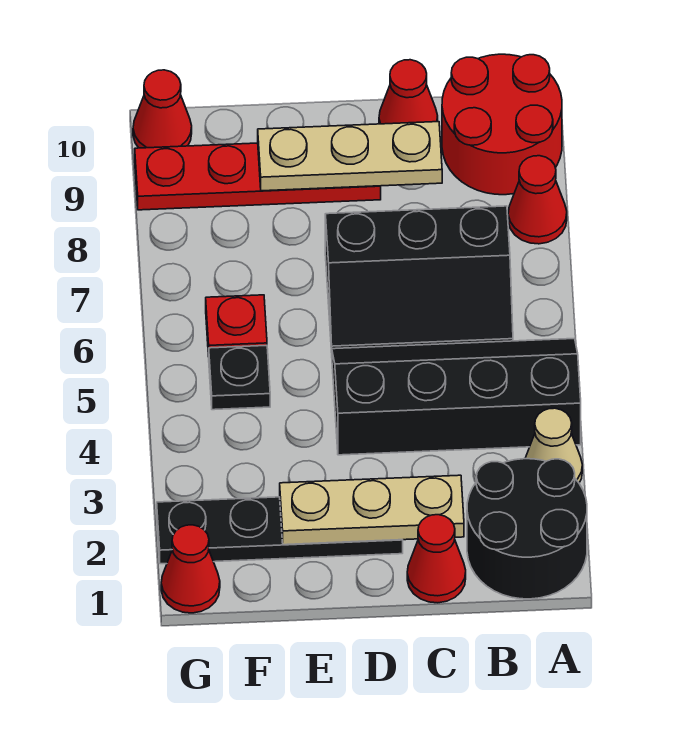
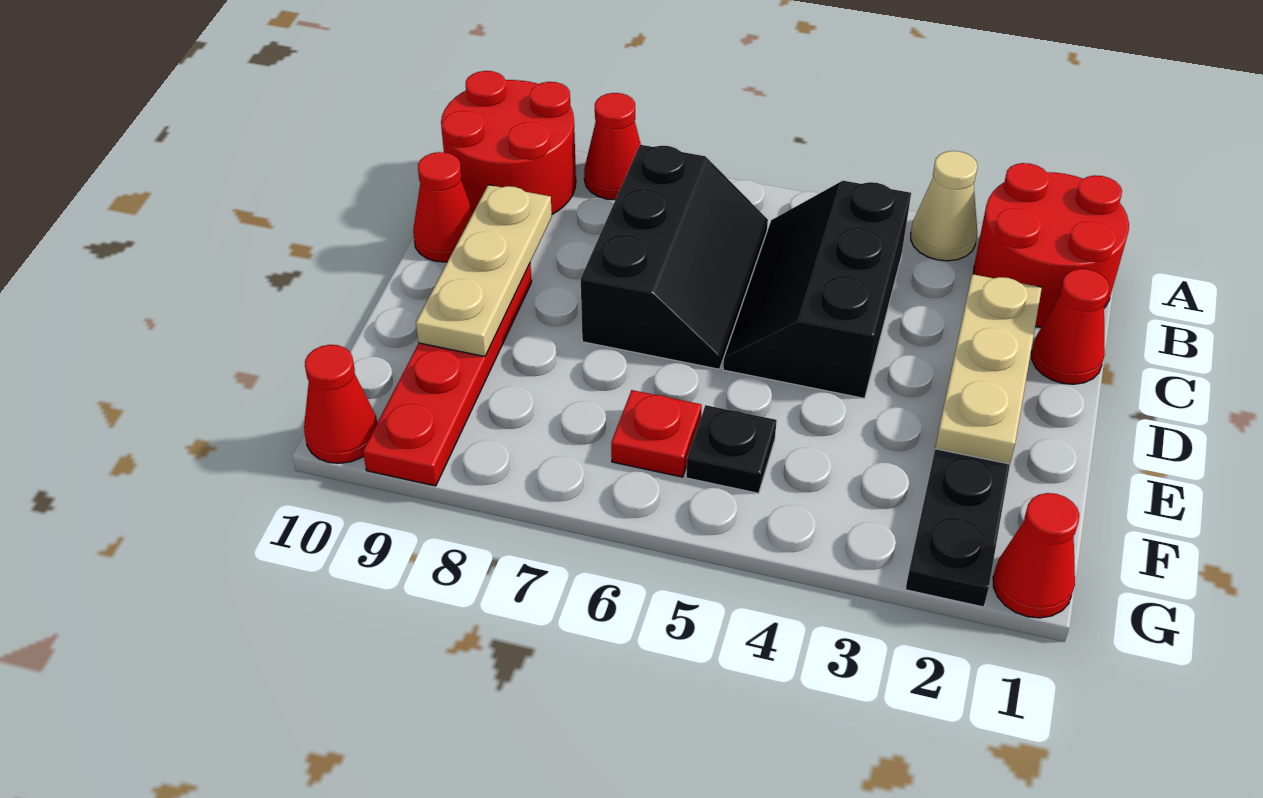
black round brick A1:B2 level 1 -> red round brick A1:B2 level 1
black slope A4:D5 level 1 top 4 -> black slope B4:D5 level 1 top 4

